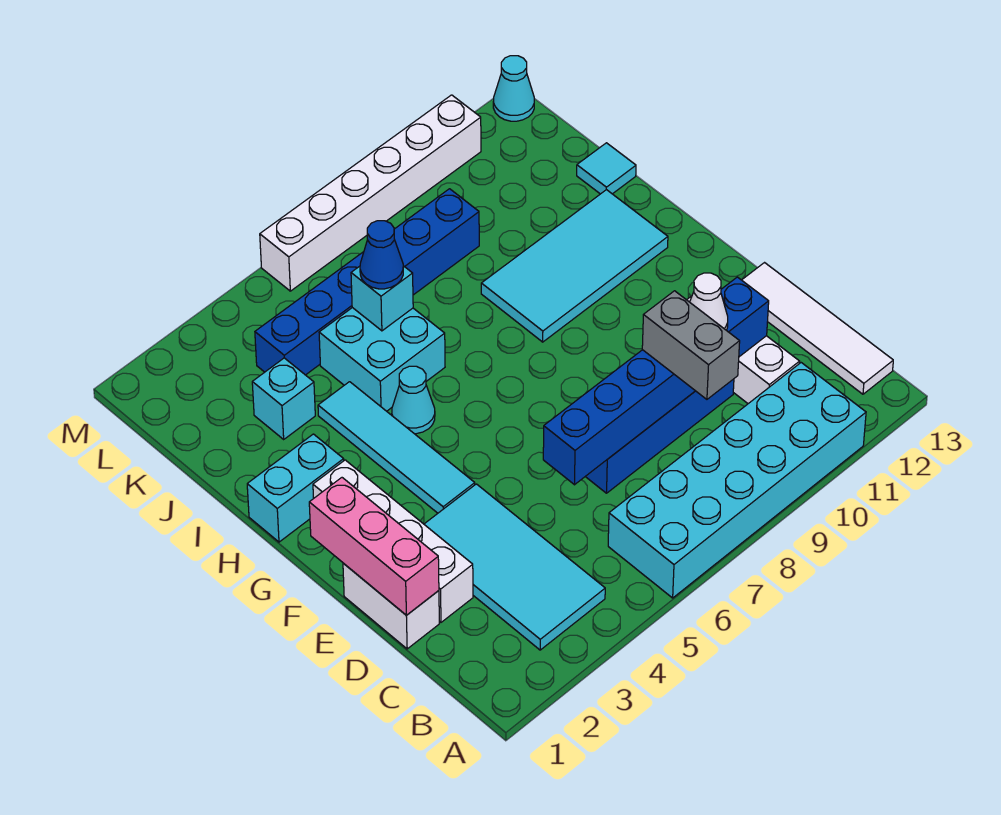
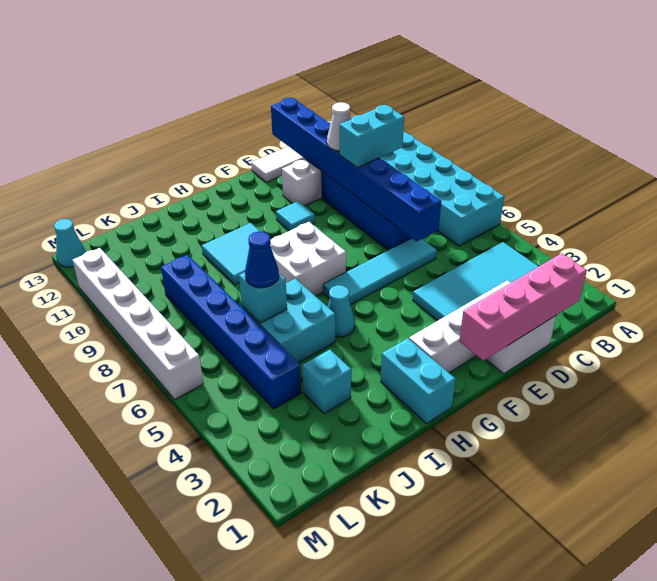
grey brick C9:D9 level 3 -> cyan brick C9:D9 level 3
pink brick D1:F1 level 2 -> pink brick C1:F1 level 2
blue brick D6:D11 level 2 -> blue brick D6:D13 level 2
cyan tile F4:I4 level 1 -> cyan tile D6:G6 level 1
none -> white brick G7:H8 level 1
cyan tile H9:I12 level 1 -> cyan tile H9:I10 level 1
cyan tile J13 level 1 -> cyan tile F10 level 1

